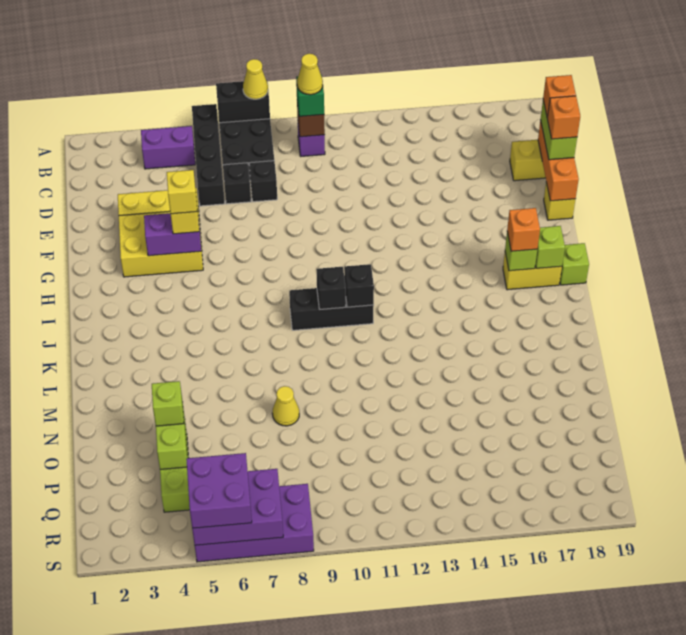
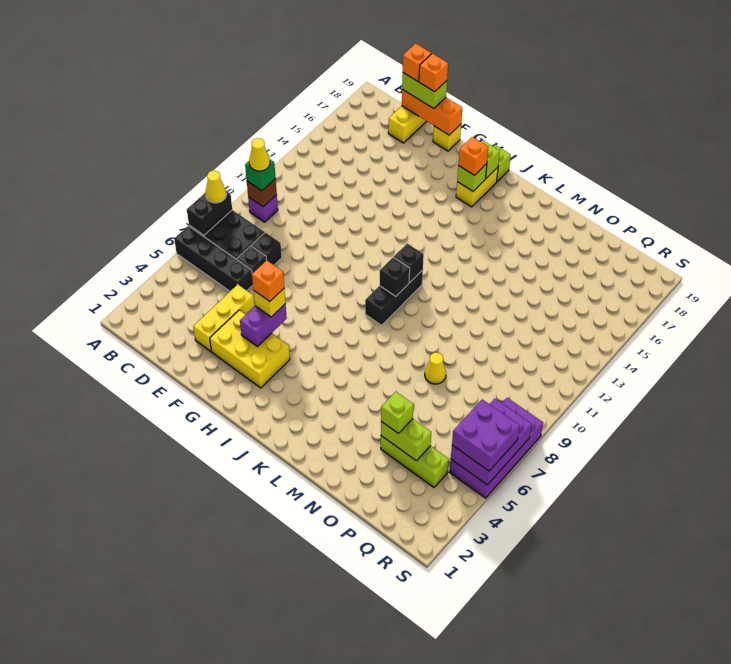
purple brick B4:B5 level 1 -> none
yellow brick F3:G5 level 1 -> yellow brick F3:H4 level 1
yellow brick G5 level 4 -> orange brick G5 level 4

